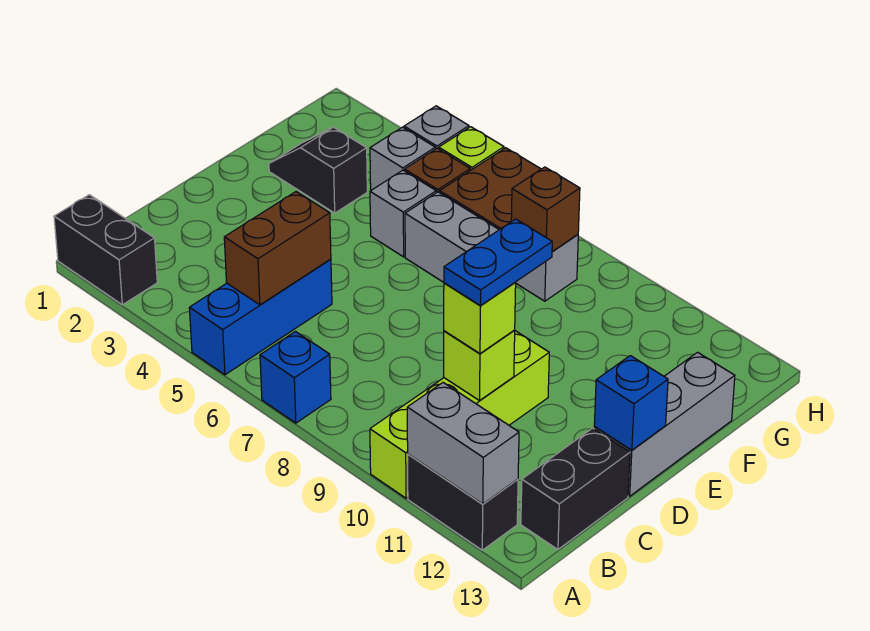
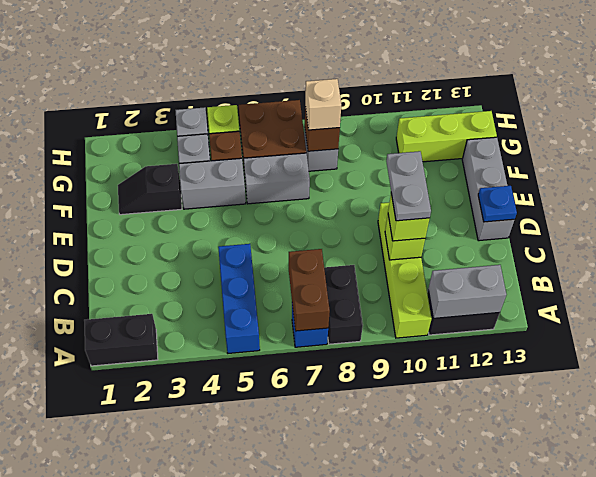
brown brick B5:C5 level 2 -> brown brick A7:B7 level 2
black brick B13:C13 level 1 -> black brick A8:B8 level 1
blue plate C10:D10 level 4 -> grey plate C10:D10 level 4
blue brick D13 level 2 -> blue plate D13 level 2
grey brick F5 level 1 -> grey brick F4:F5 level 1
none -> tan brick G8 level 3
none -> lime brick G11:G13 level 1

